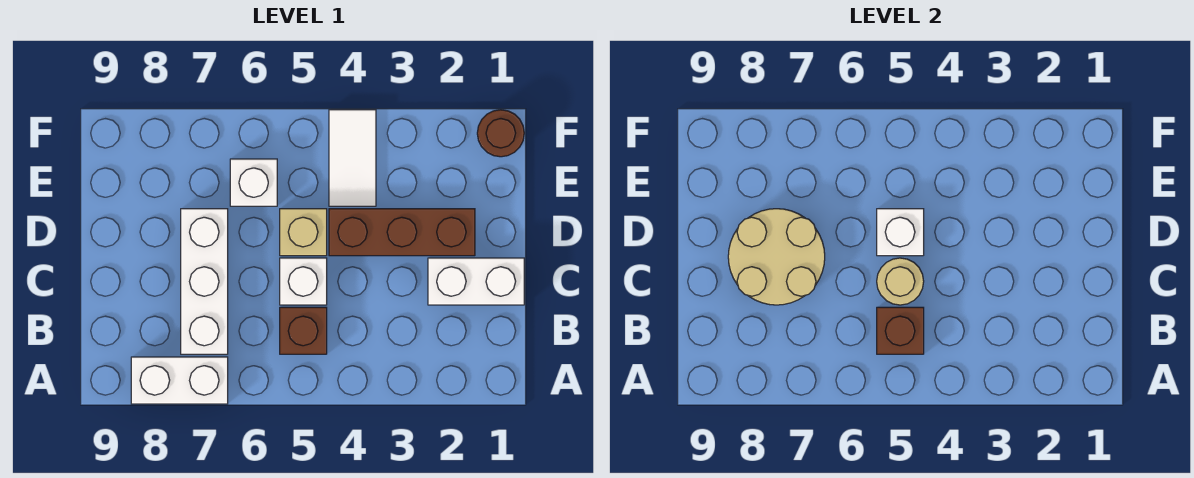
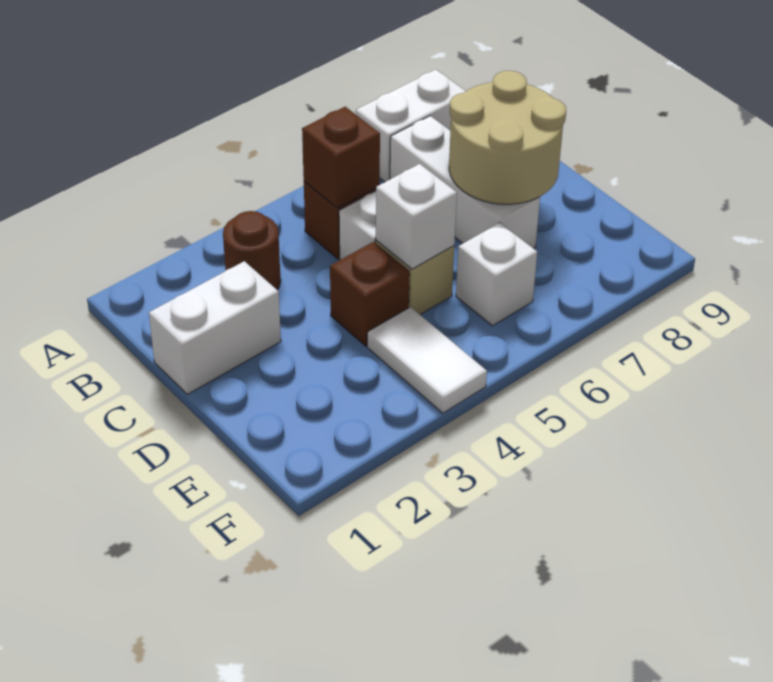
tan round brick C5 level 2 -> none
brown brick D2:D4 level 1 -> brown brick D4 level 1
brown round brick F1 level 1 -> brown round brick B3 level 1

